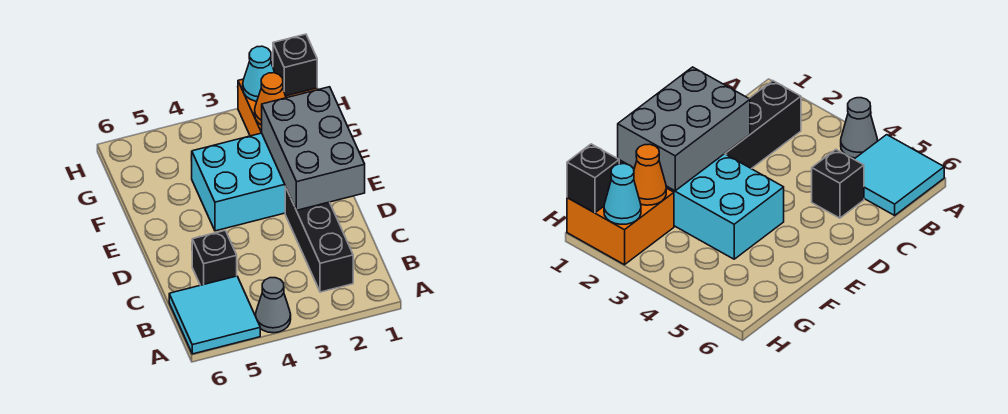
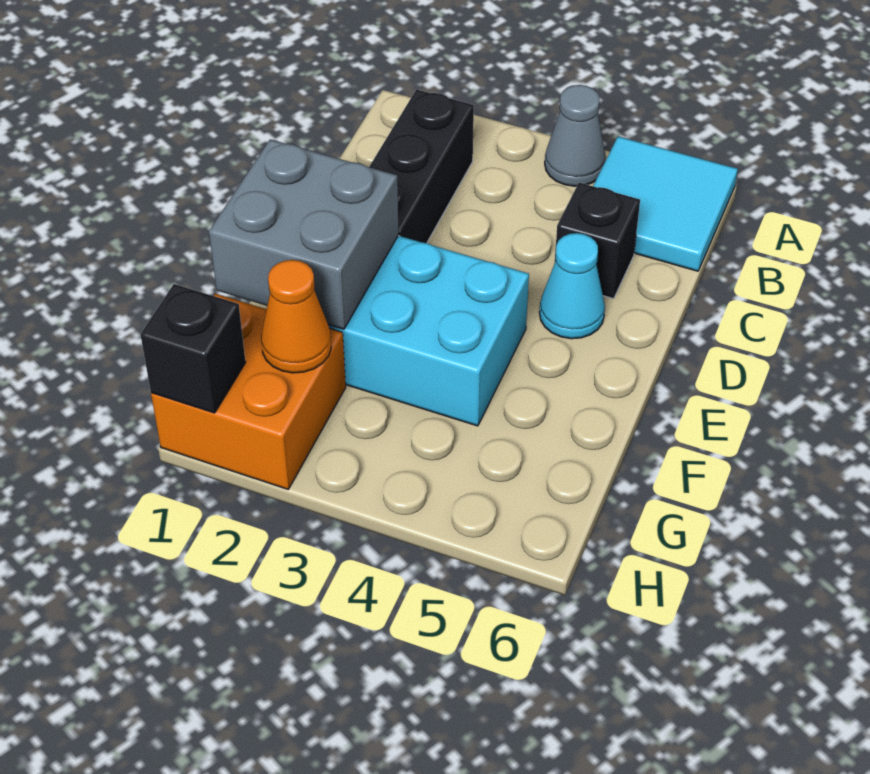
grey brick D1:F2 level 2 -> grey brick E1:F2 level 2
cyan cone H2 level 2 -> cyan cone D5 level 1

